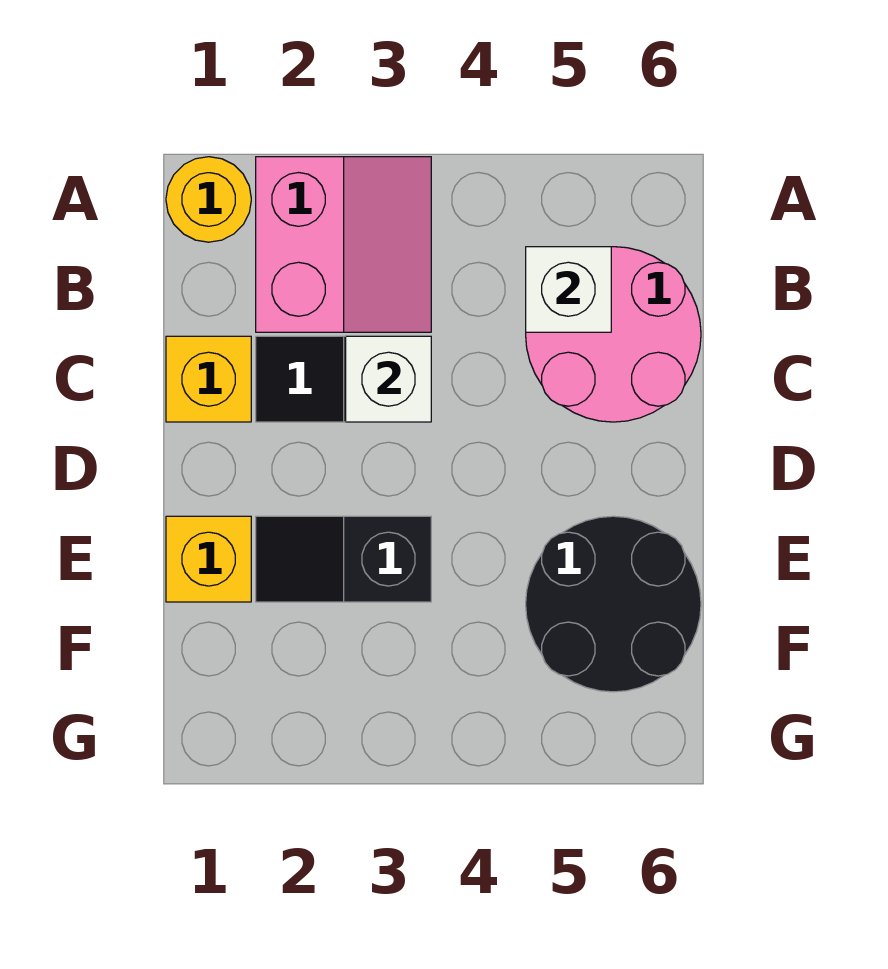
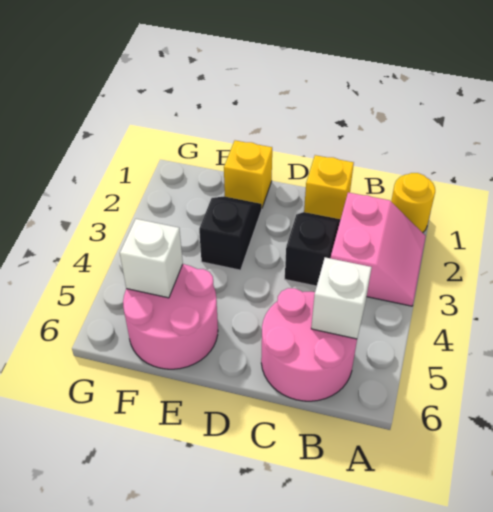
pink slope A2:B3 level 1 top 2 -> pink slope A2:B3 level 1 top B
white brick C3 level 2 -> white brick F5 level 2
black round brick E5:F6 level 1 -> pink round brick E5:F6 level 1

